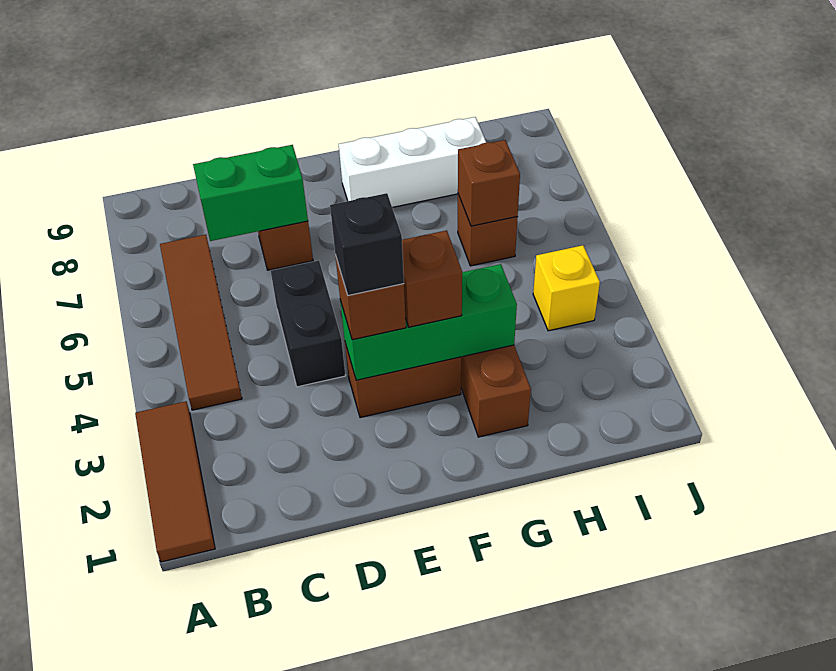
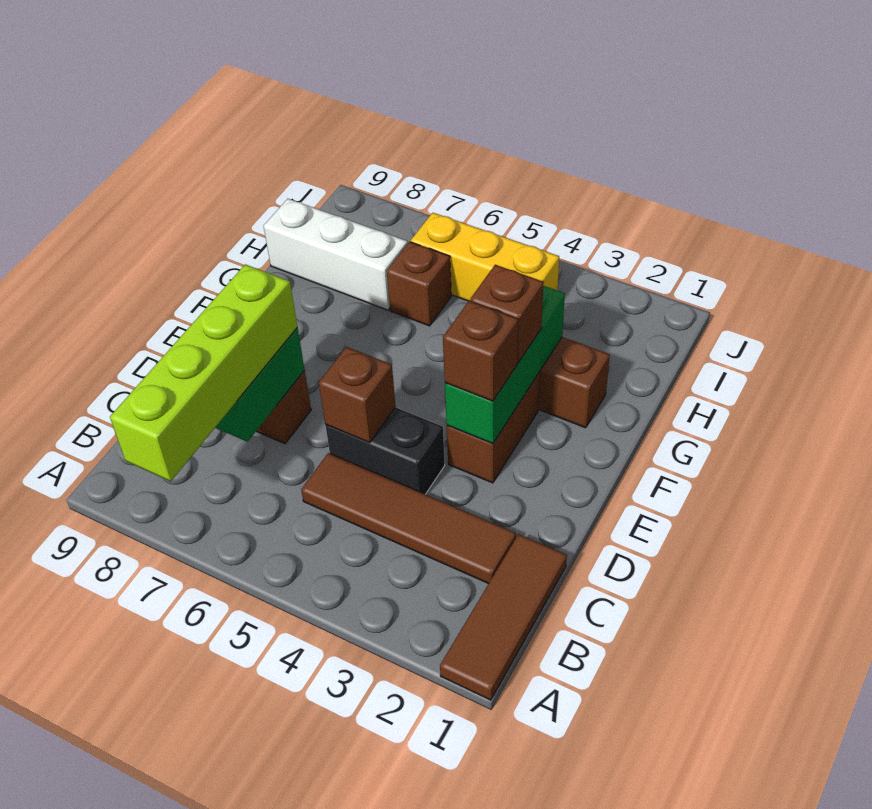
brown tile A1:A3 level 1 -> brown tile A1:C1 level 1
none -> lime brick A7:D7 level 3
brown tile B4:B7 level 1 -> brown tile C2:C5 level 1
black brick E3 level 4 -> none
white brick F8:H8 level 1 -> white brick H7:H9 level 1
brown brick H6 level 2 -> brown brick D5 level 2
yellow brick I4 level 1 -> yellow brick I4:I6 level 1

